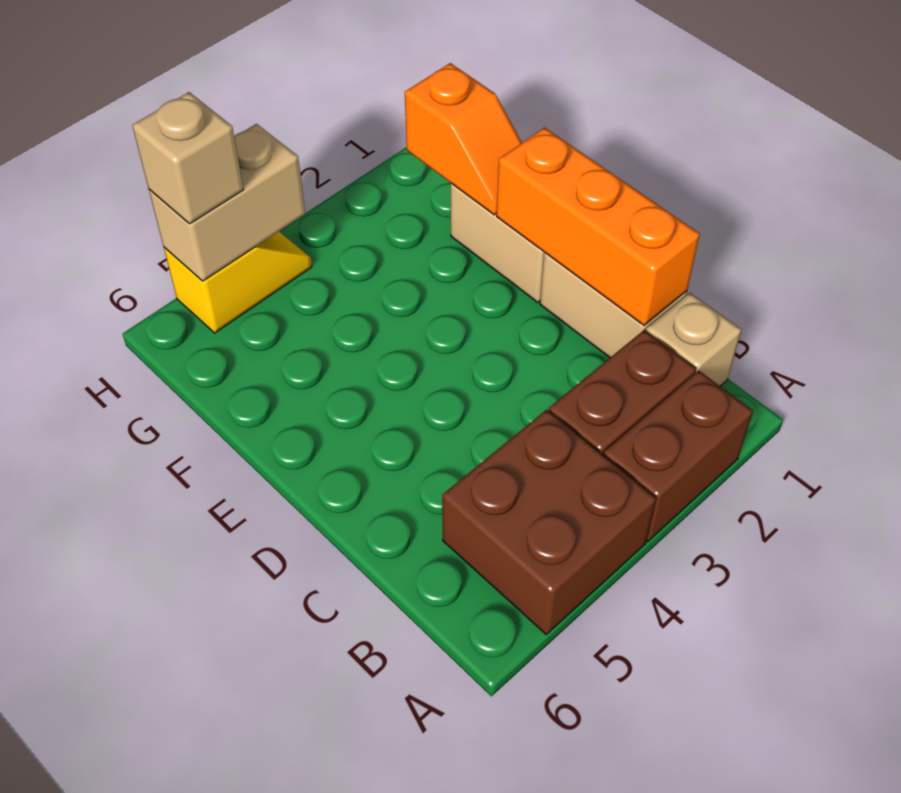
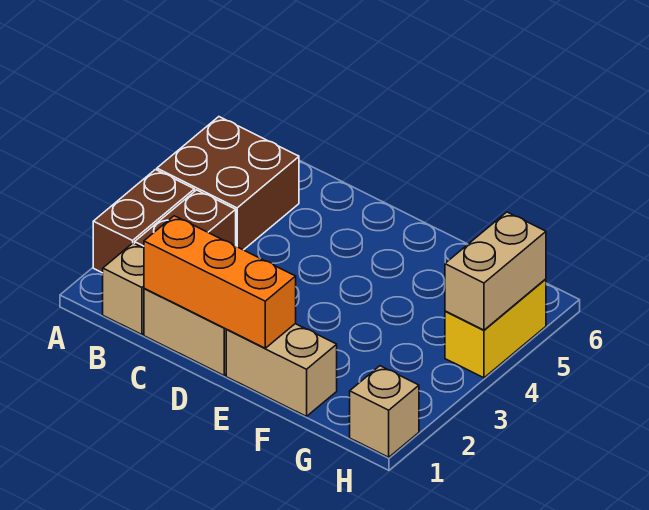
orange slope F1:G1 level 2 top G -> none
yellow slope H4:H5 level 1 top 5 -> yellow brick H4:H5 level 1
tan brick H5 level 3 -> tan brick H1 level 1

